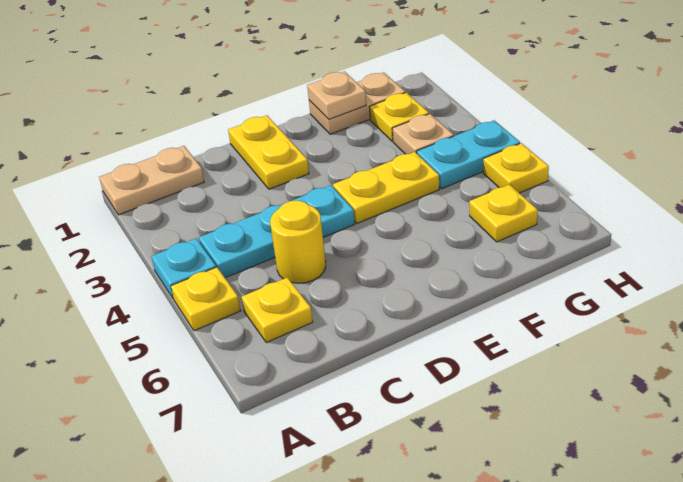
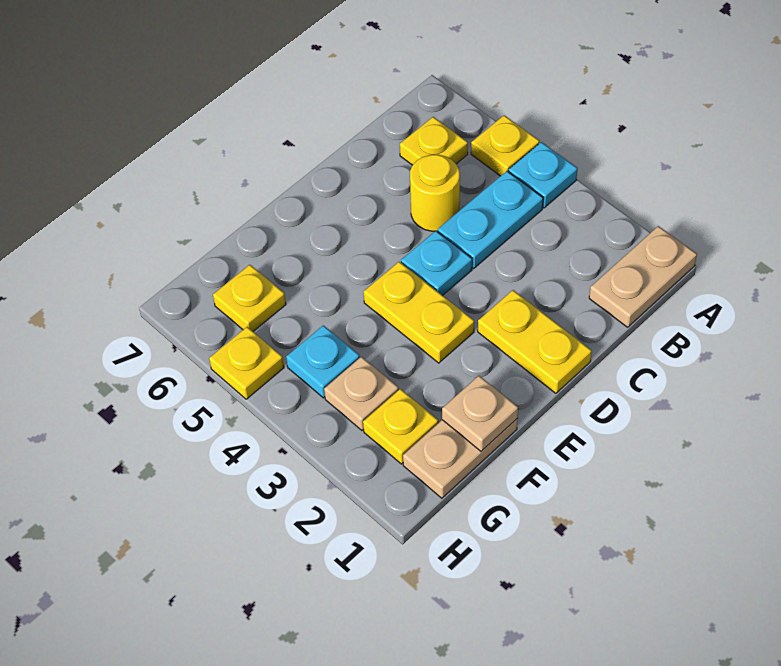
yellow plate E4:F4 level 1 -> yellow plate E3:E4 level 1
cyan plate G4:H4 level 1 -> cyan plate G4 level 1

